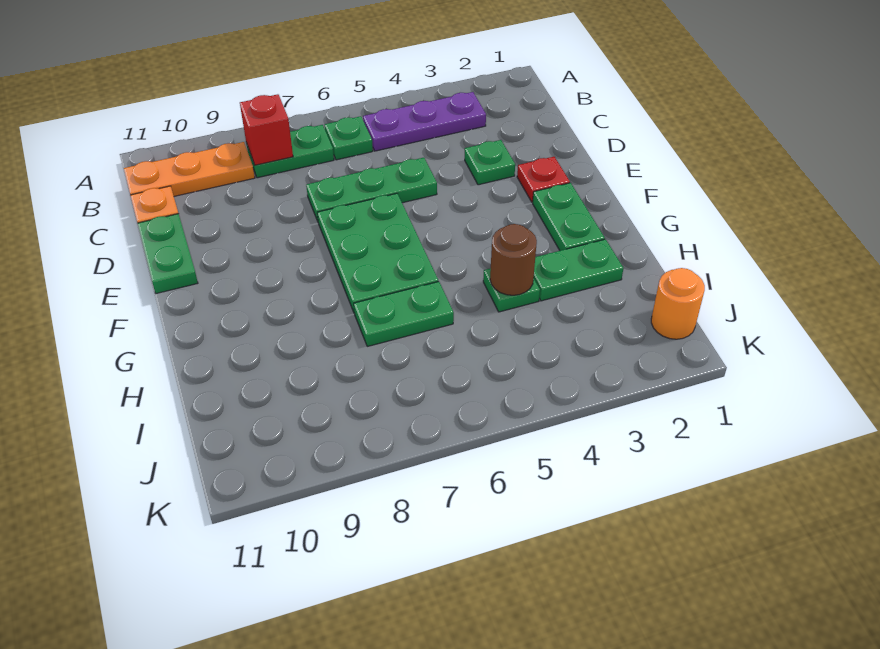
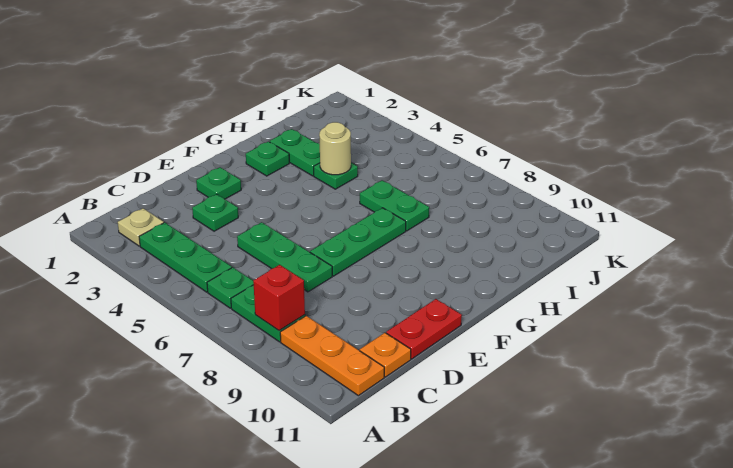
none -> tan plate B2 level 1
purple plate B3:B5 level 1 -> green plate B3:B5 level 1
green plate D11:E11 level 1 -> red plate D11:E11 level 1
red plate E2 level 1 -> green plate E2 level 1
green plate E6:G7 level 1 -> green plate E7:G7 level 1
green plate F2:G2 level 1 -> green plate G2 level 1
brown round brick H4 level 2 -> tan round brick H4 level 2
orange round brick J1 level 1 -> none

